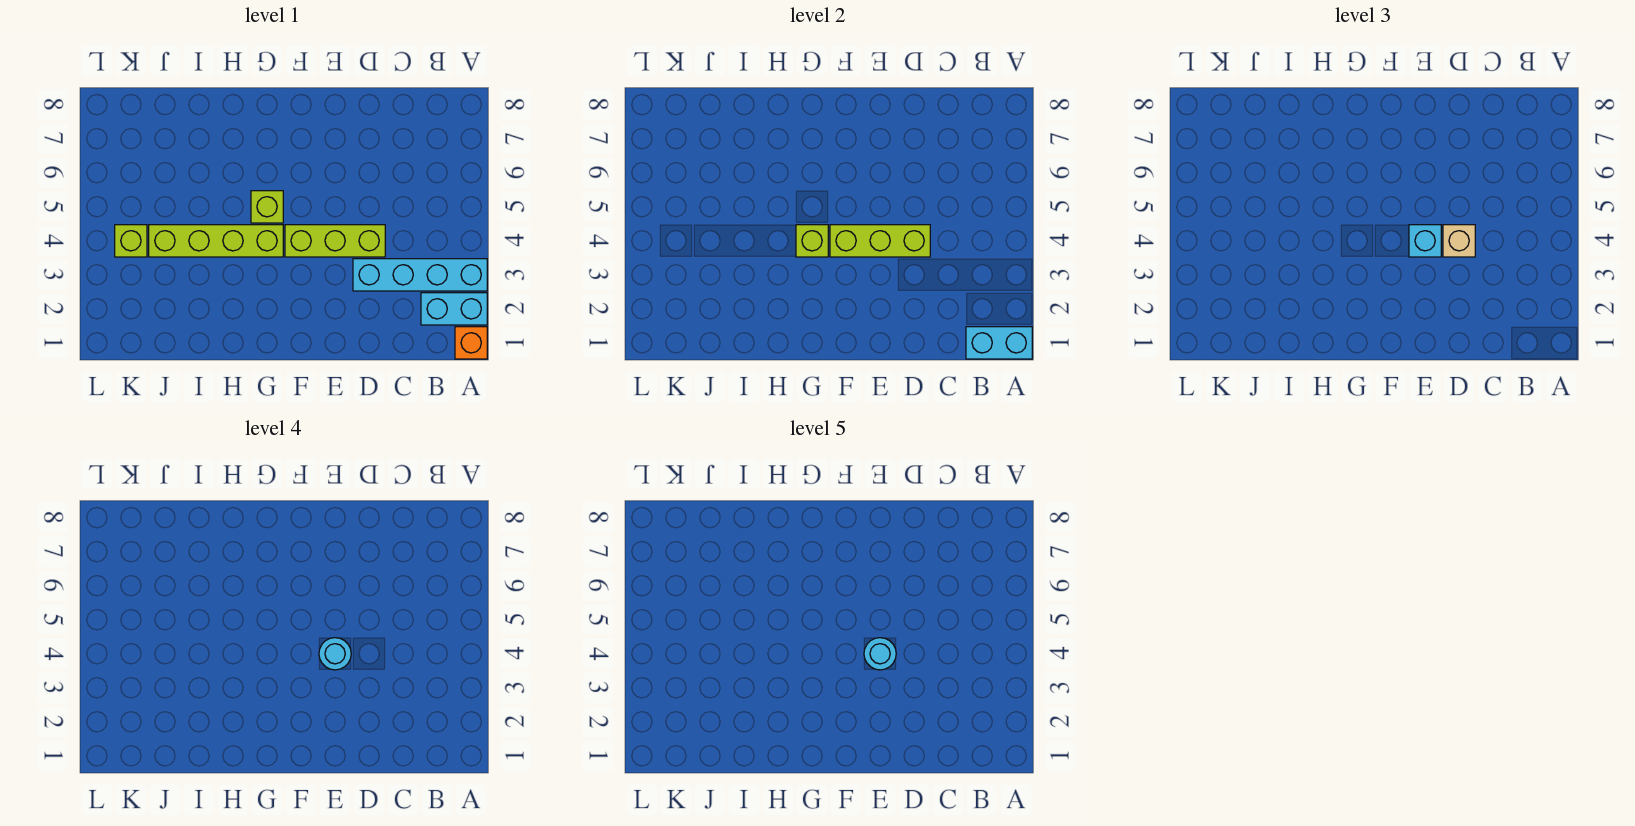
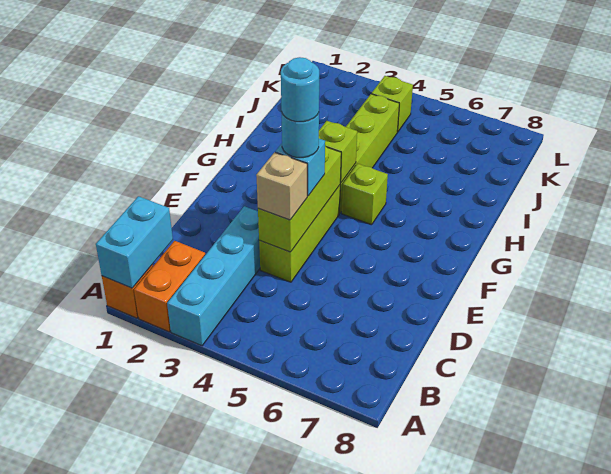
cyan brick A2:B2 level 1 -> orange brick A2:B2 level 1

